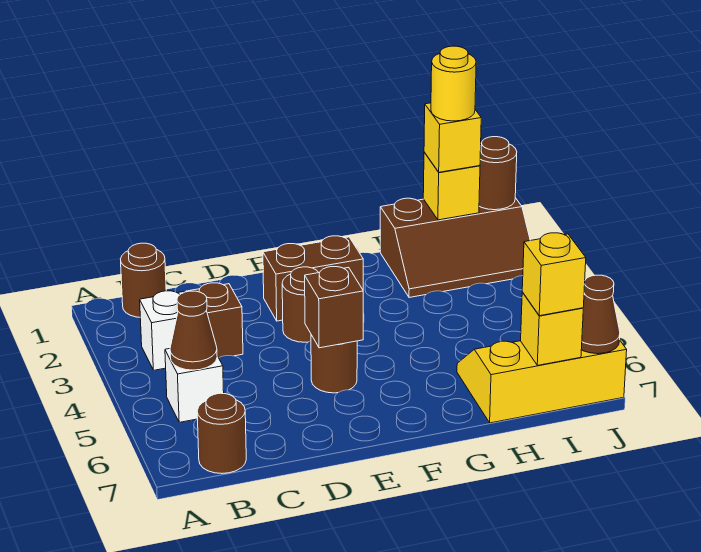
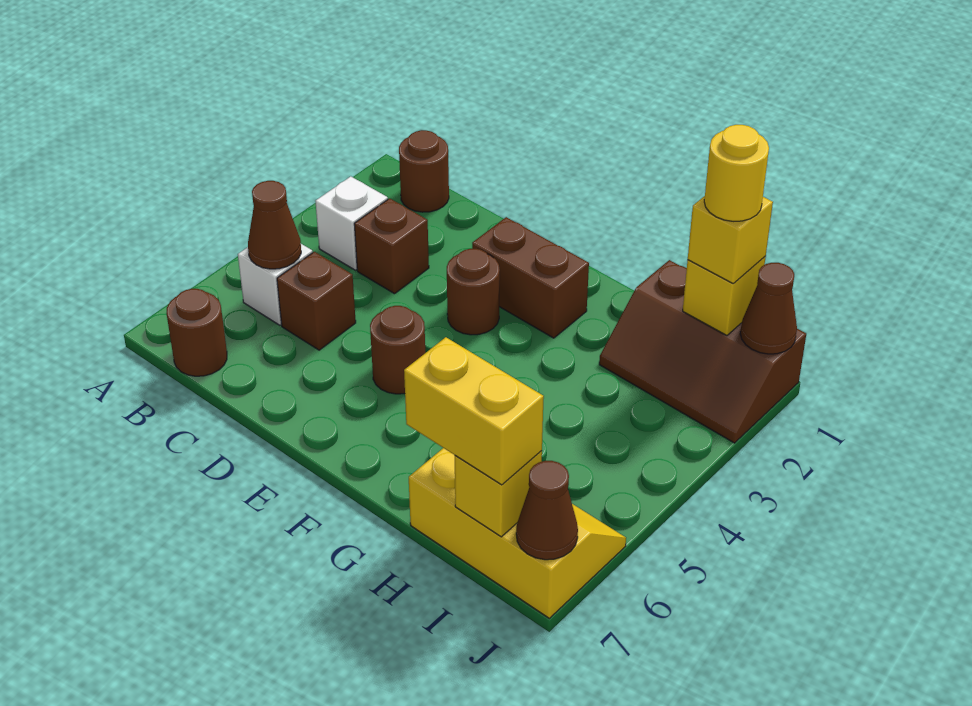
brown brick E5 level 2 -> brown brick C5 level 1
yellow brick I7 level 3 -> yellow brick H7:I7 level 3
brown round brick J1 level 2 -> brown cone J1 level 2

